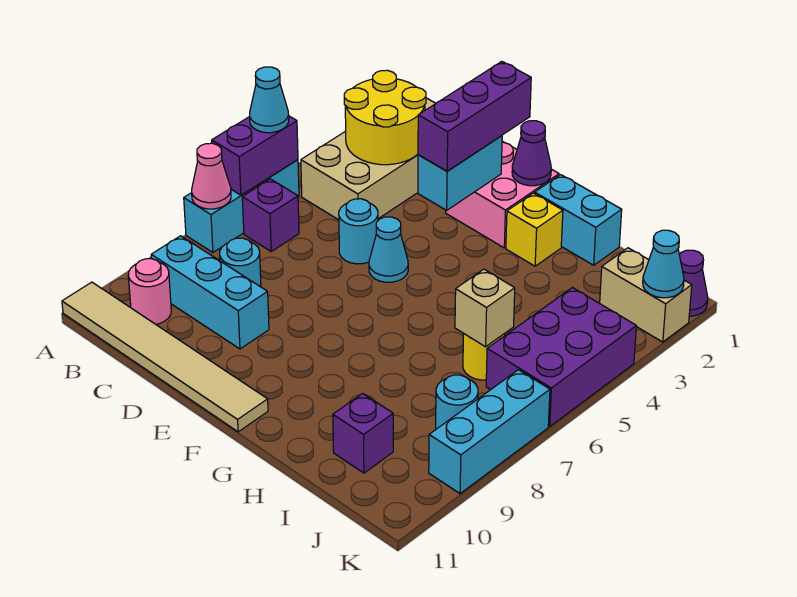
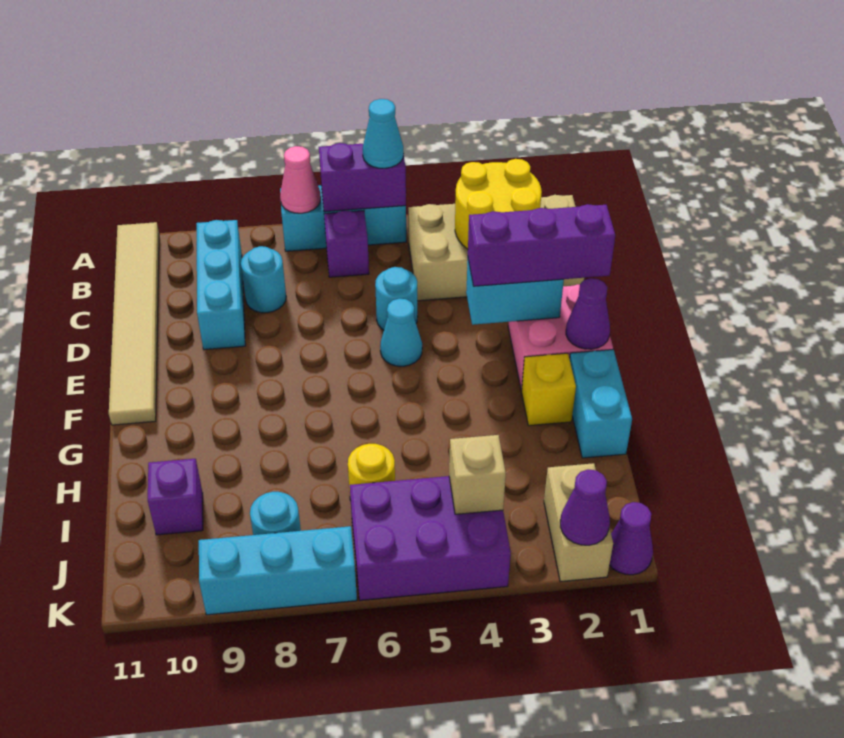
pink round brick B10 level 1 -> none
tan brick I6 level 2 -> tan brick J4 level 2
cyan cone K2 level 2 -> purple cone K2 level 2

